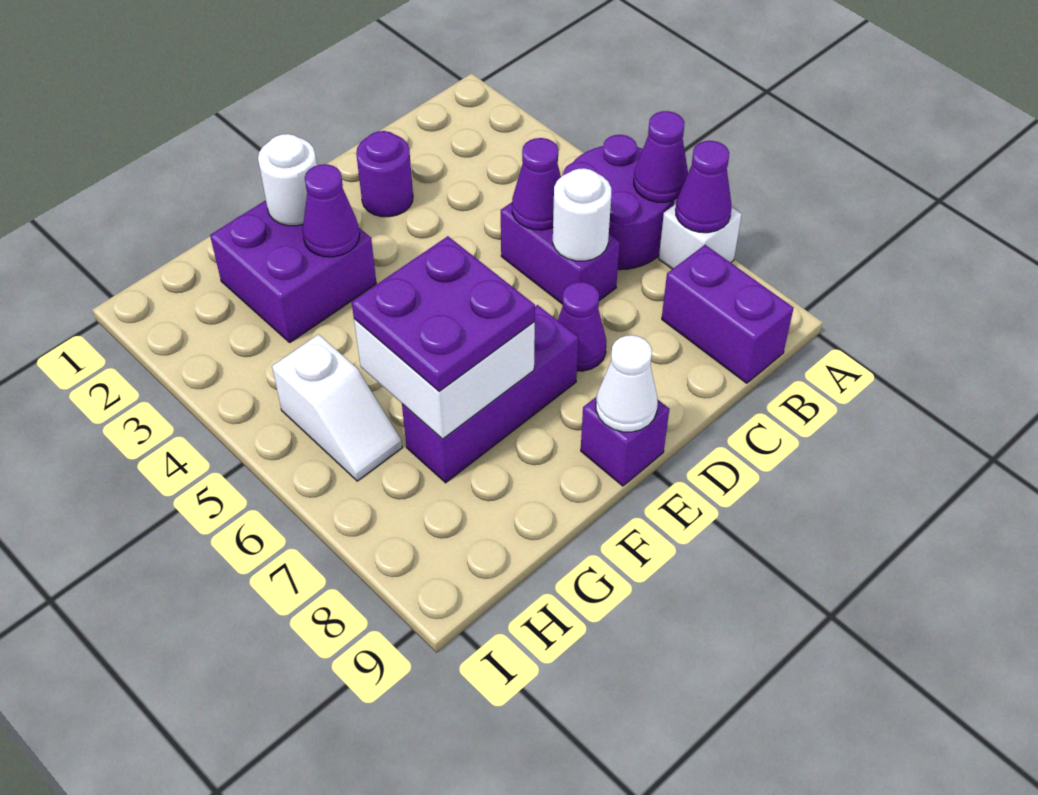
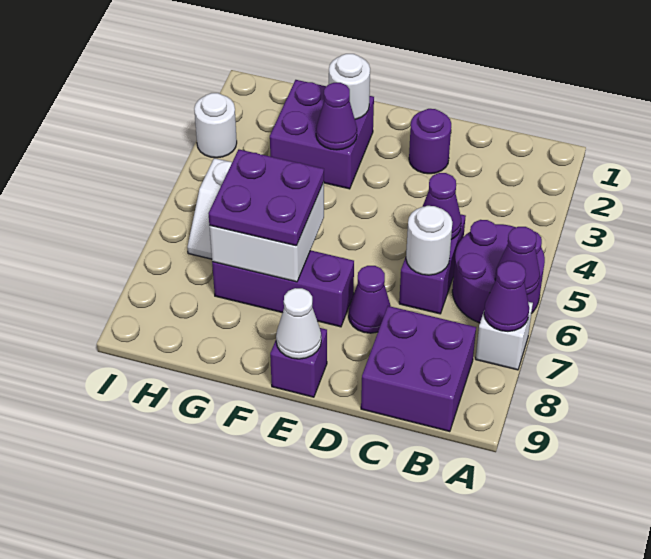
purple brick B8:B9 level 1 -> purple brick B8:C9 level 1
none -> white round brick I3 level 1

